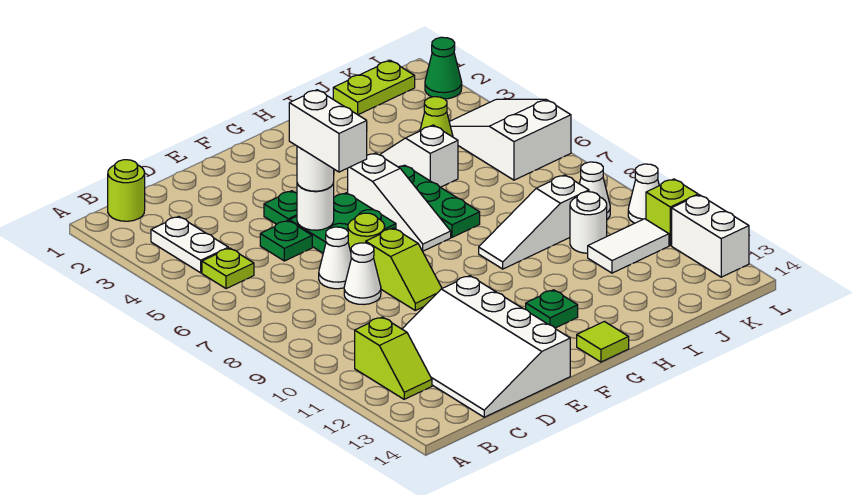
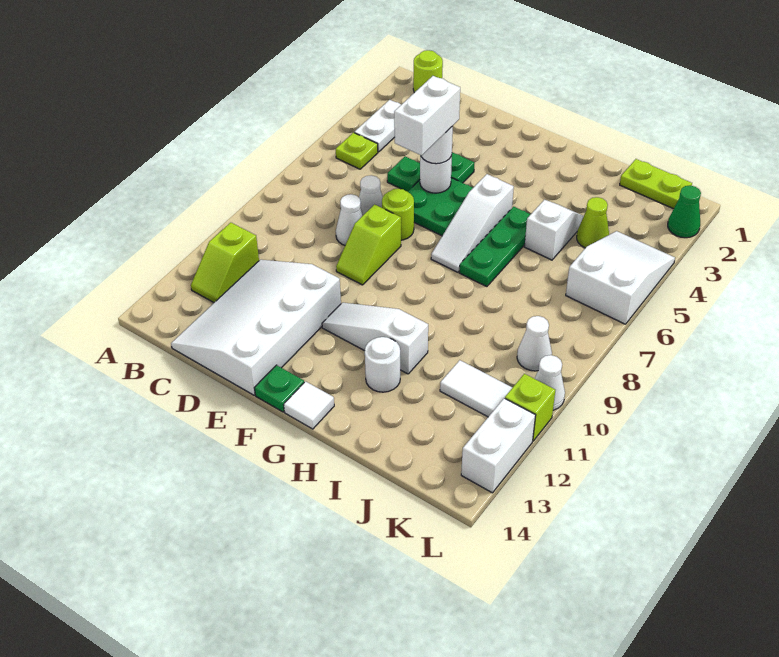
green plate G12 level 1 -> green plate F14 level 1
lime tile G14 level 1 -> white tile G14 level 1
white slope H9:J9 level 1 top J -> white slope F11:H11 level 1 top H
white round brick J10 level 1 -> white round brick H12 level 1

